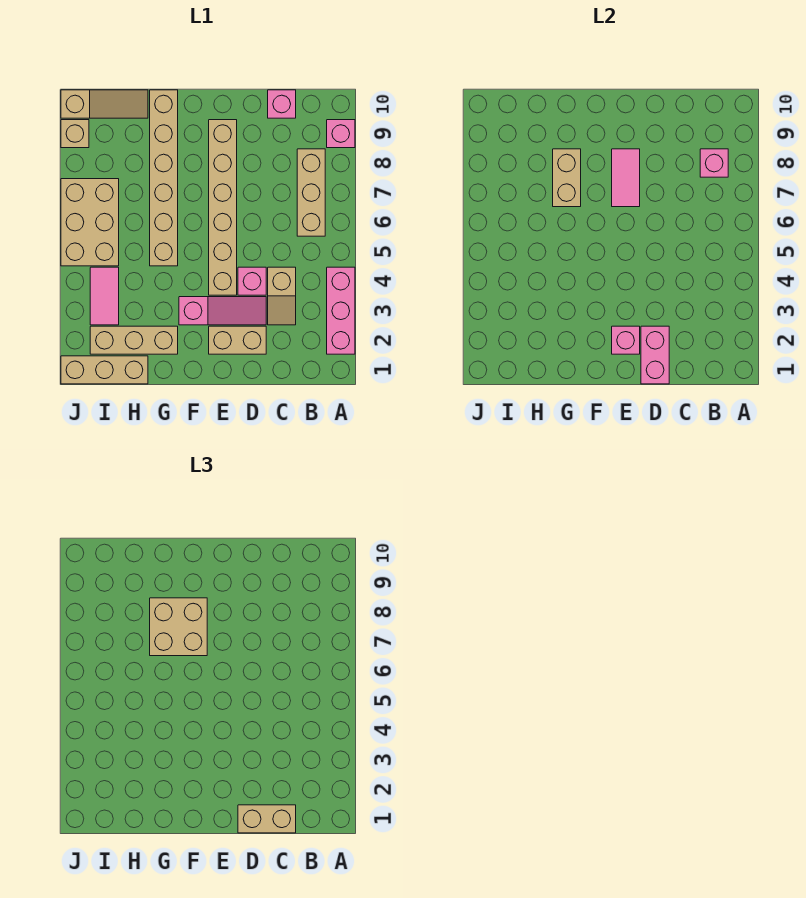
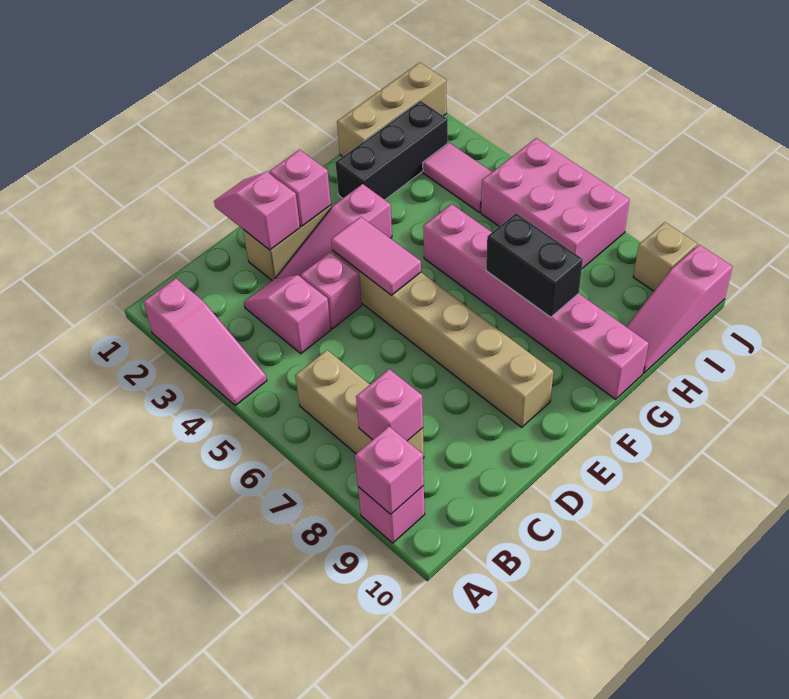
pink brick A2:A4 level 1 -> pink slope A2:A4 level 1 top 2
tan brick C1:D1 level 3 -> none
tan slope C3:C4 level 1 top 4 -> pink slope C3:C4 level 1 top 4
pink brick C10 level 1 -> pink brick A9 level 2
pink brick D1:D2 level 2 -> pink slope D1:D2 level 2 top 2
pink tile E7:E8 level 2 -> pink tile E4:E5 level 2
tan brick F7:G8 level 3 -> none
tan brick G2:I2 level 1 -> black brick G2:I2 level 1
tan brick G5:G10 level 1 -> pink brick G5:G10 level 1
tan brick G7:G8 level 2 -> black brick G7:G8 level 2
tan slope H10:J10 level 1 top J -> pink slope H10:J10 level 1 top J
tan brick I5:J7 level 1 -> pink brick I5:J7 level 1

